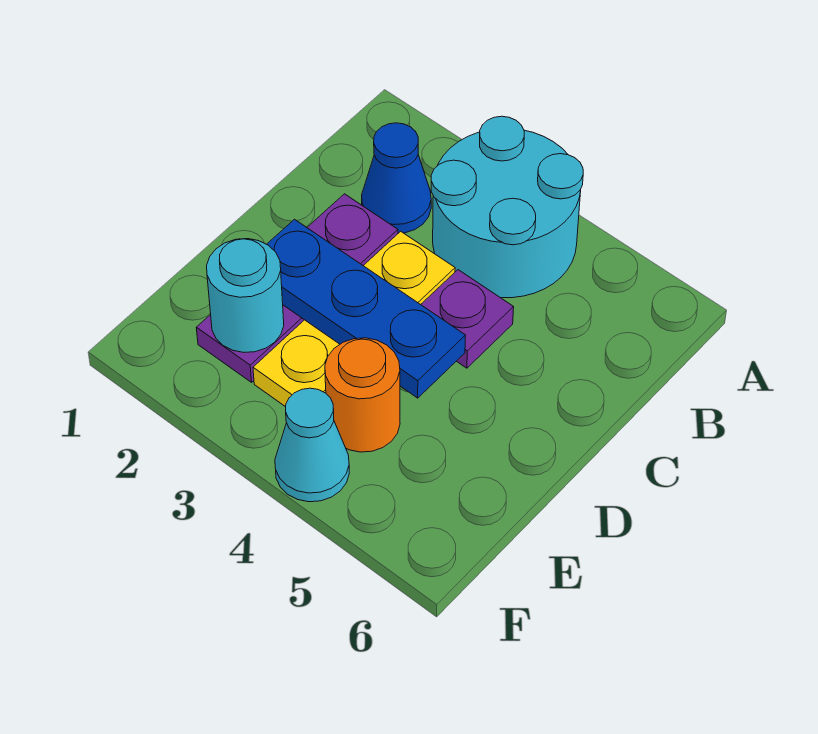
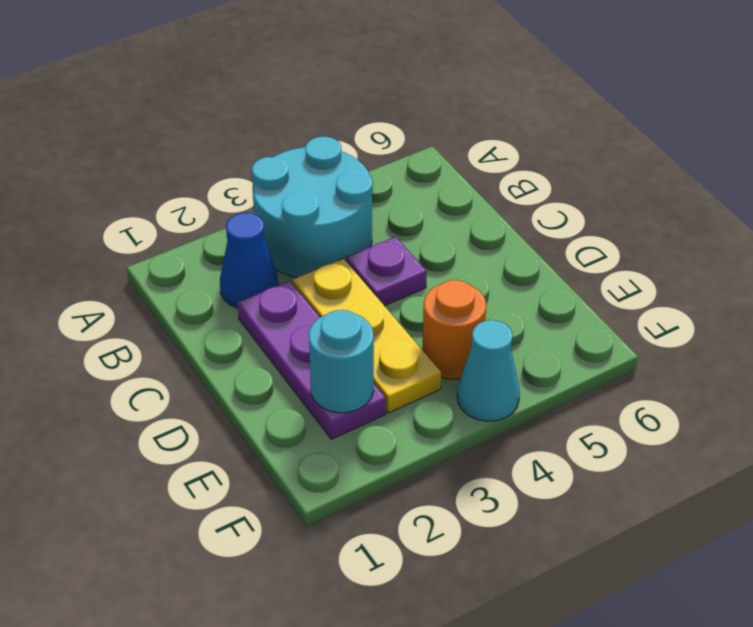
blue plate D2:D4 level 2 -> none

